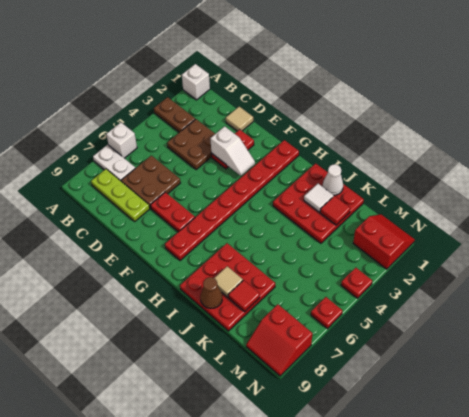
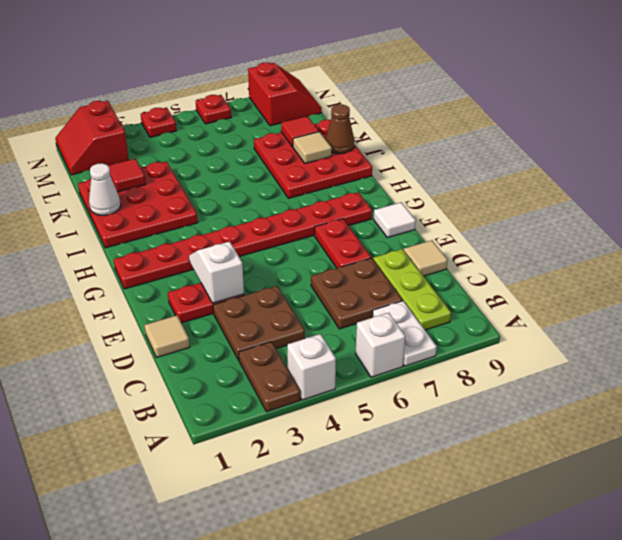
white brick A1 level 1 -> white brick A4 level 1
none -> tan tile D9 level 1
white tile J2 level 2 -> white tile F9 level 1

